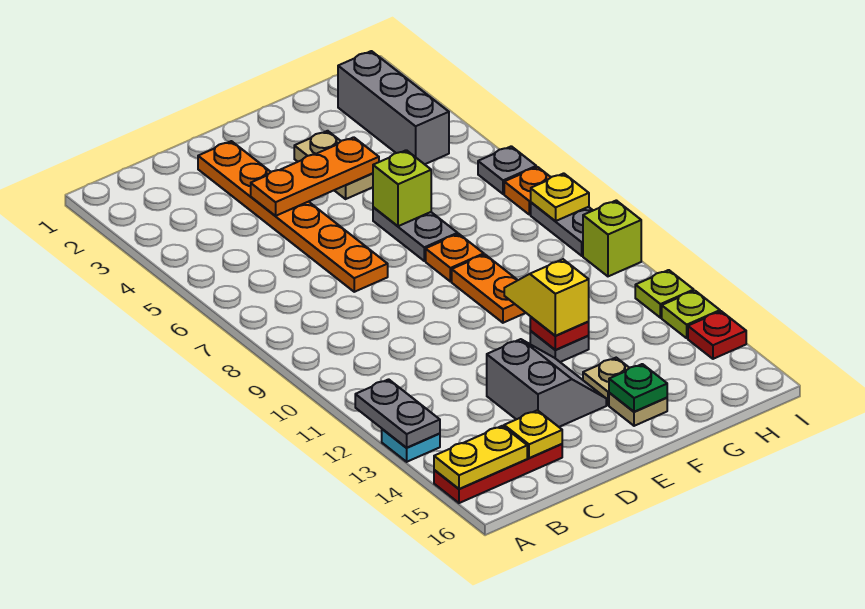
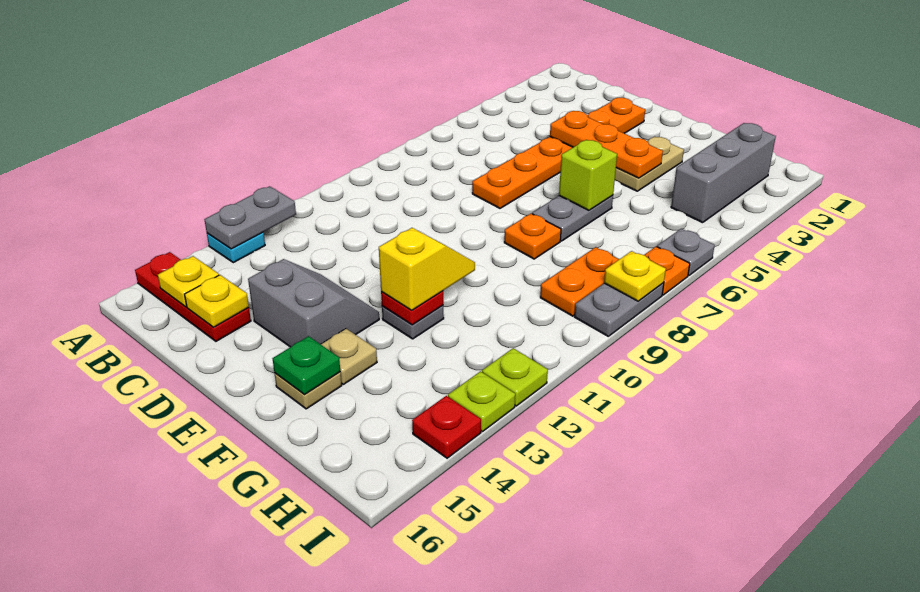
yellow plate A15:B15 level 2 -> yellow plate B15 level 2
grey slope D13:E14 level 1 top D -> grey slope D13:E14 level 1 top 14
orange plate F9:F10 level 1 -> orange plate H8:H9 level 1
lime brick I10 level 1 -> none

